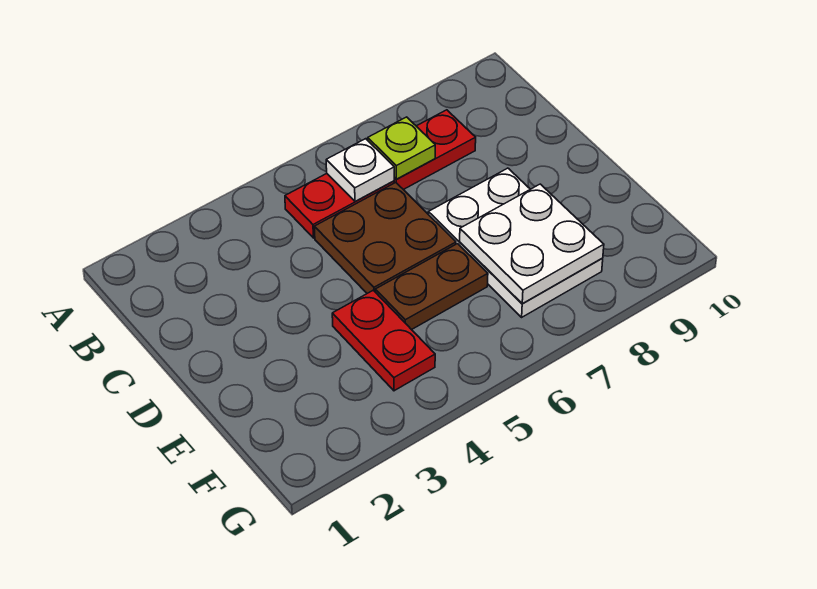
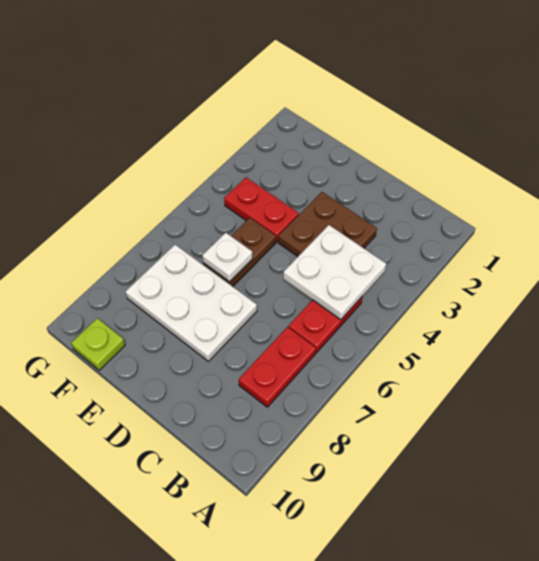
white plate B6 level 2 -> white plate E6 level 2
lime plate B7 level 2 -> lime plate F10 level 1
brown plate C5:D6 level 1 -> brown plate C3:D4 level 1
white plate E7:F8 level 2 -> white plate B4:C5 level 2

